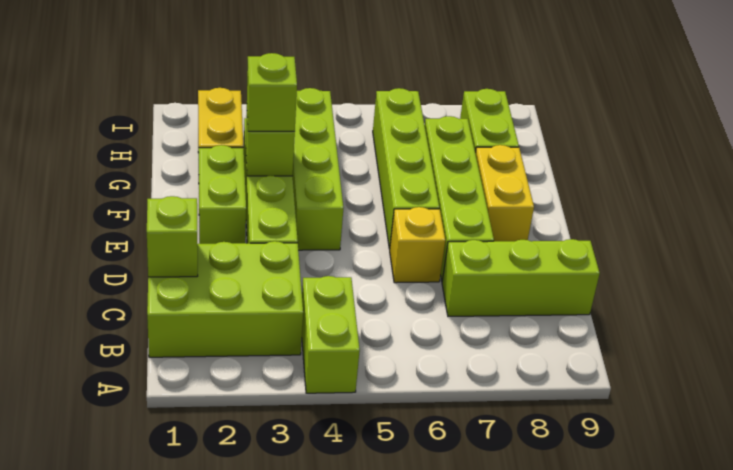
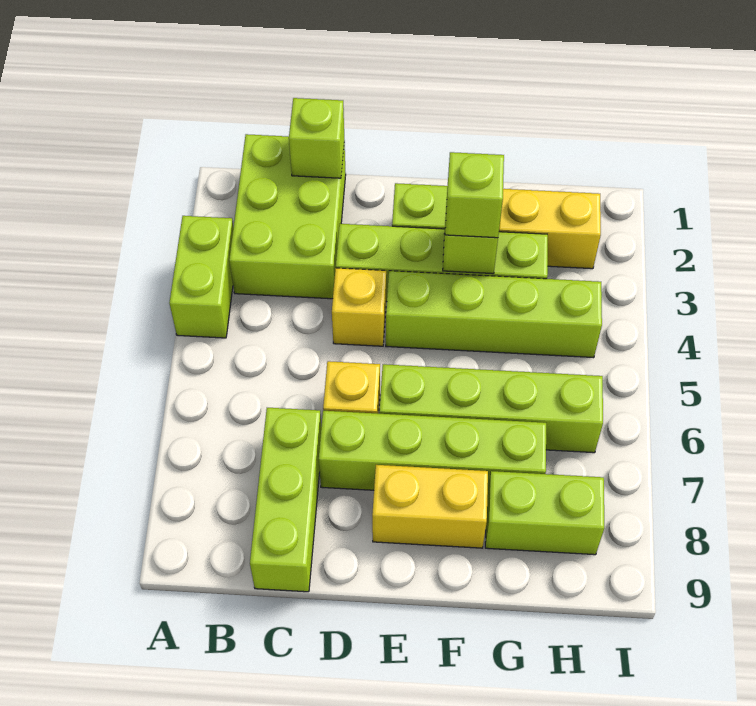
lime brick A4:B4 level 1 -> lime brick A3:A4 level 1
none -> yellow brick D4 level 1

